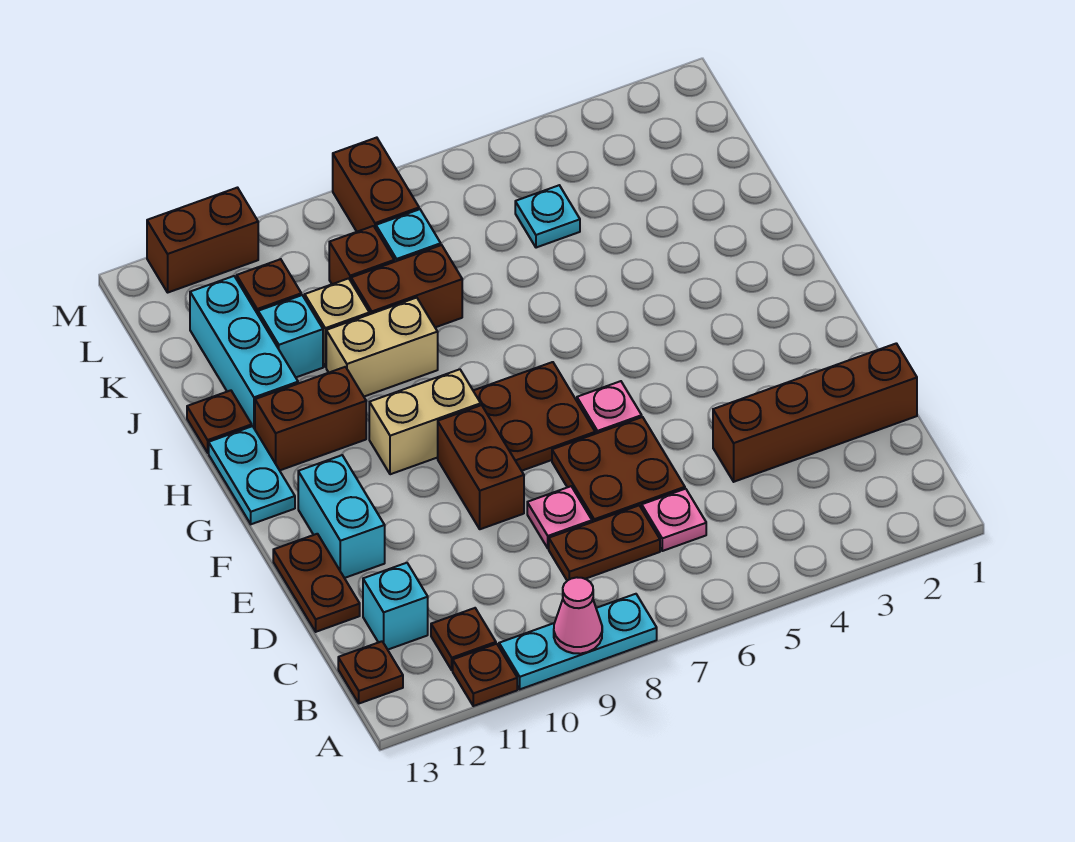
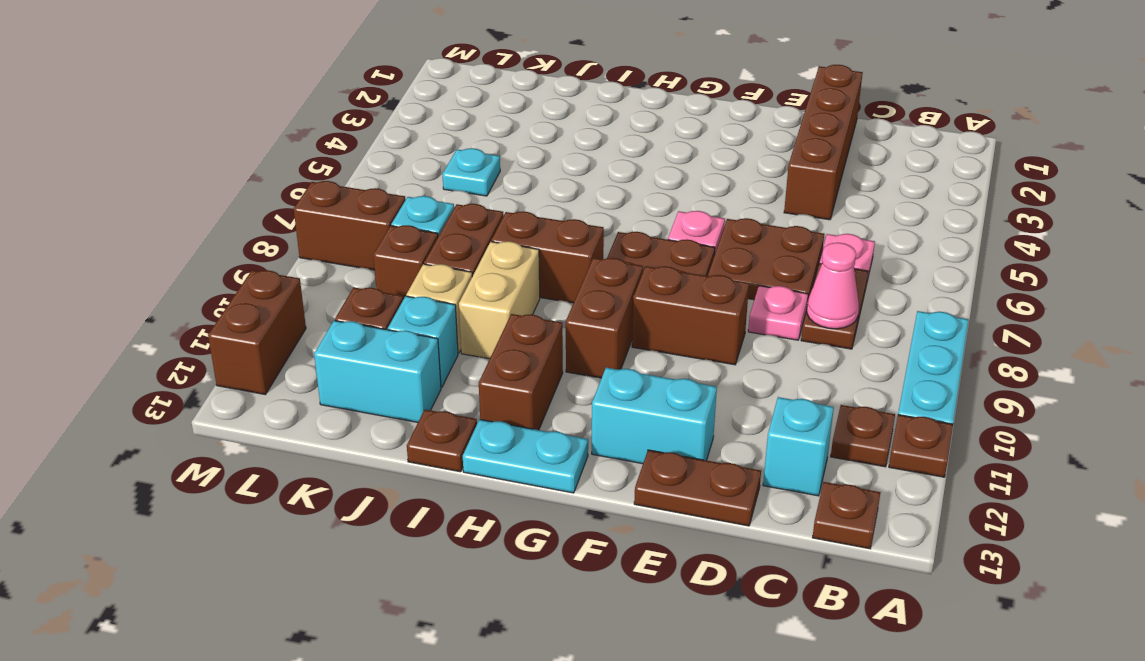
pink cone A9 level 2 -> pink cone C8 level 2
tan brick G9:G10 level 1 -> brown brick G9:G10 level 1
none -> brown brick H8:I8 level 1
cyan brick I12:K12 level 1 -> cyan brick J12:K12 level 1

